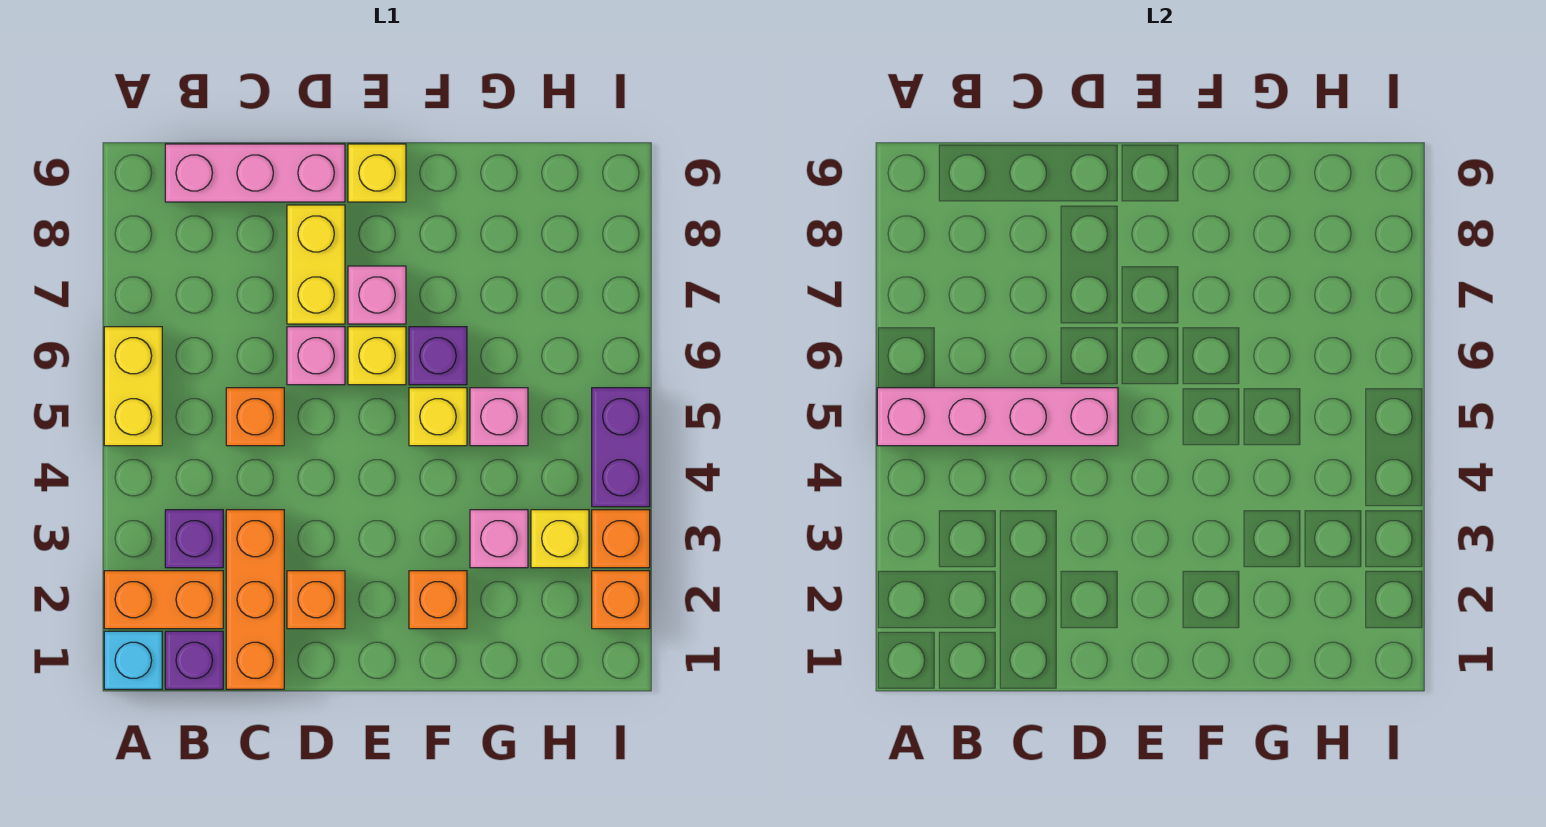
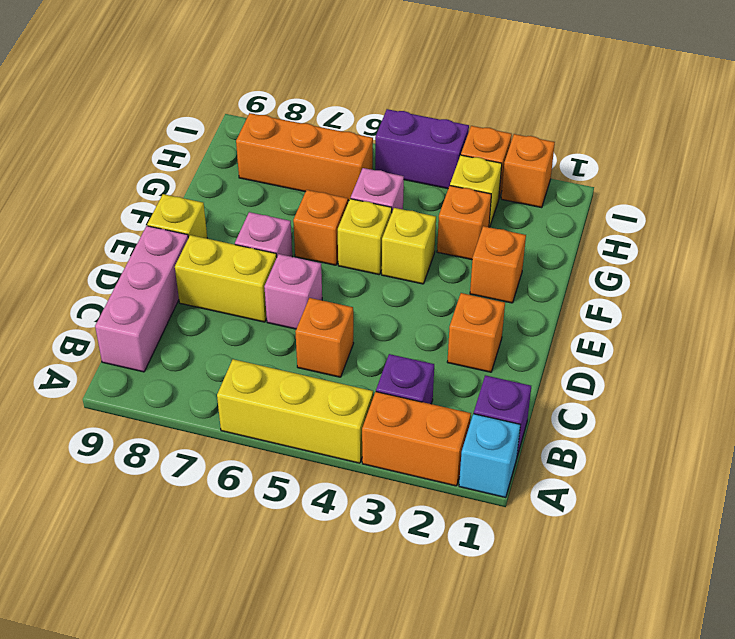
orange brick A2:B2 level 1 -> orange brick A2:A3 level 1
yellow brick A5:A6 level 1 -> yellow brick A4:A6 level 1
pink brick A5:D5 level 2 -> none
orange brick C1:C3 level 1 -> orange brick H6:H8 level 1
yellow brick E6 level 1 -> yellow brick F4 level 1
purple brick F6 level 1 -> orange brick F6 level 1
pink brick G3 level 1 -> orange brick G3 level 1

